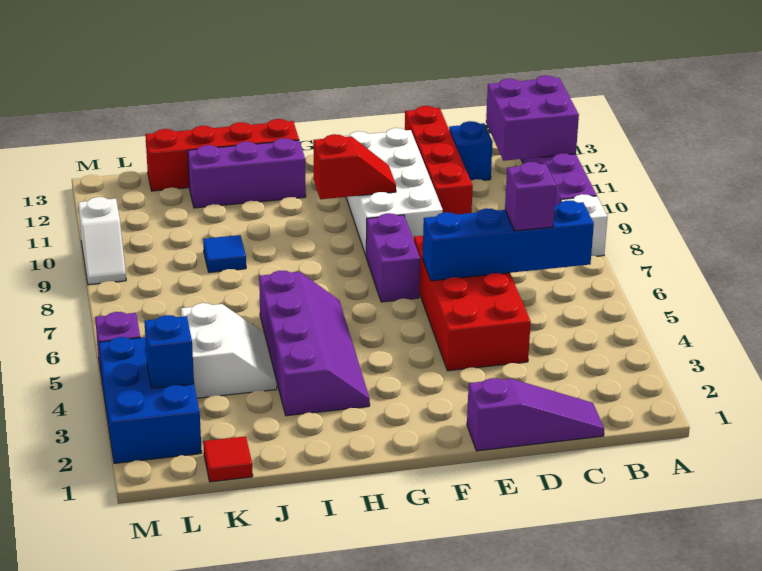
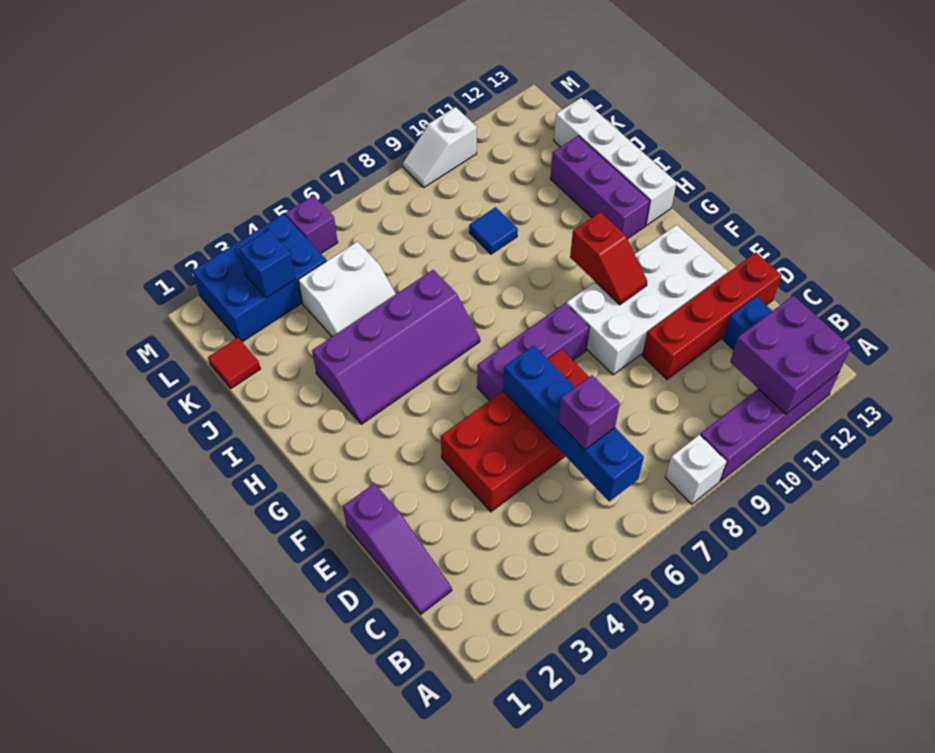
purple brick F7:F8 level 1 -> purple brick F6:F8 level 1
red brick H13:K13 level 1 -> white brick H13:K13 level 1

